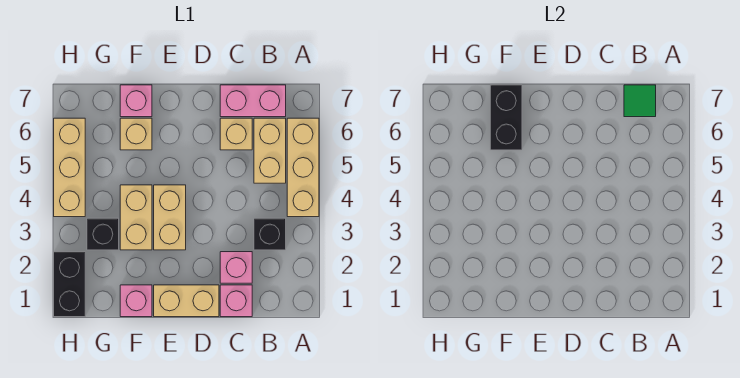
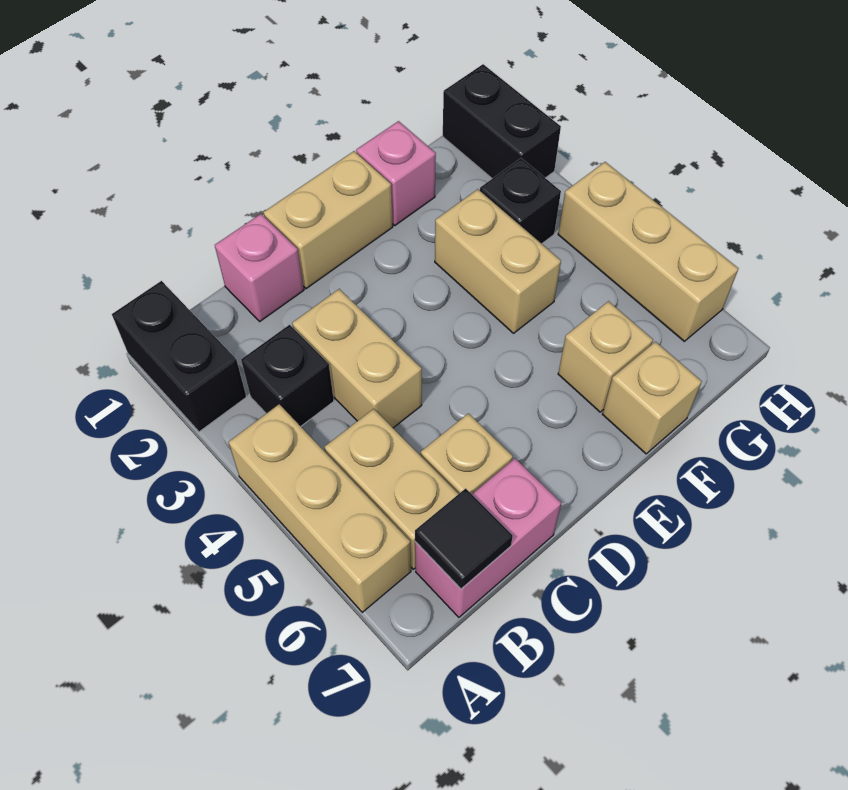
green tile B7 level 2 -> black tile B7 level 2
pink brick C2 level 1 -> none
tan brick E3:E4 level 1 -> tan brick C3:C4 level 1
black brick F6:F7 level 2 -> black brick A1:A2 level 1
pink brick F7 level 1 -> tan brick F7 level 1

